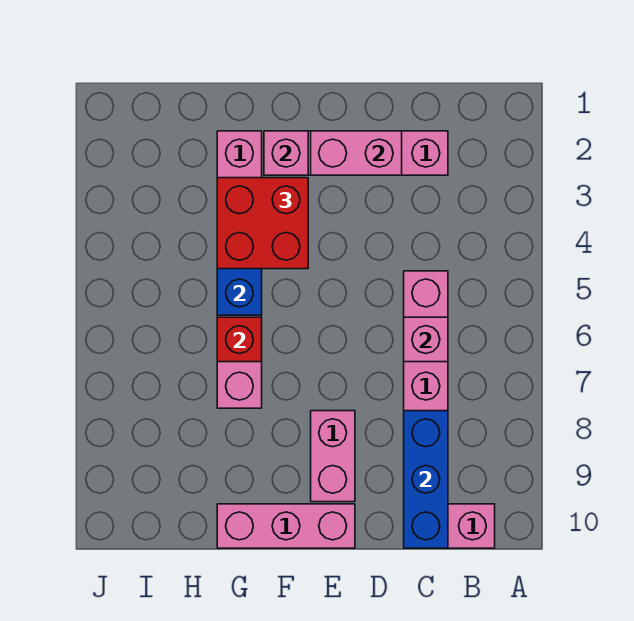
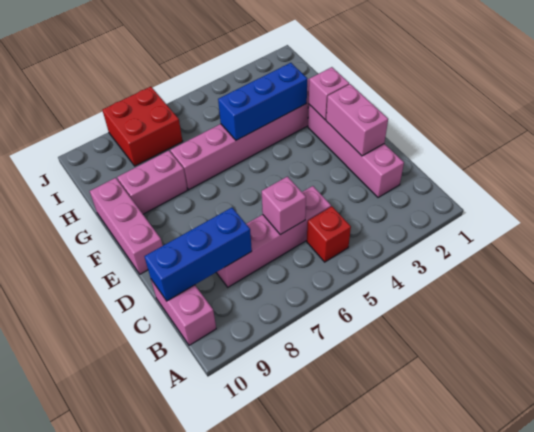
pink brick E8:E9 level 1 -> pink brick G8:G9 level 1
red brick F3:G4 level 3 -> red brick I7:J8 level 1
red brick G6 level 2 -> red brick B5 level 1

